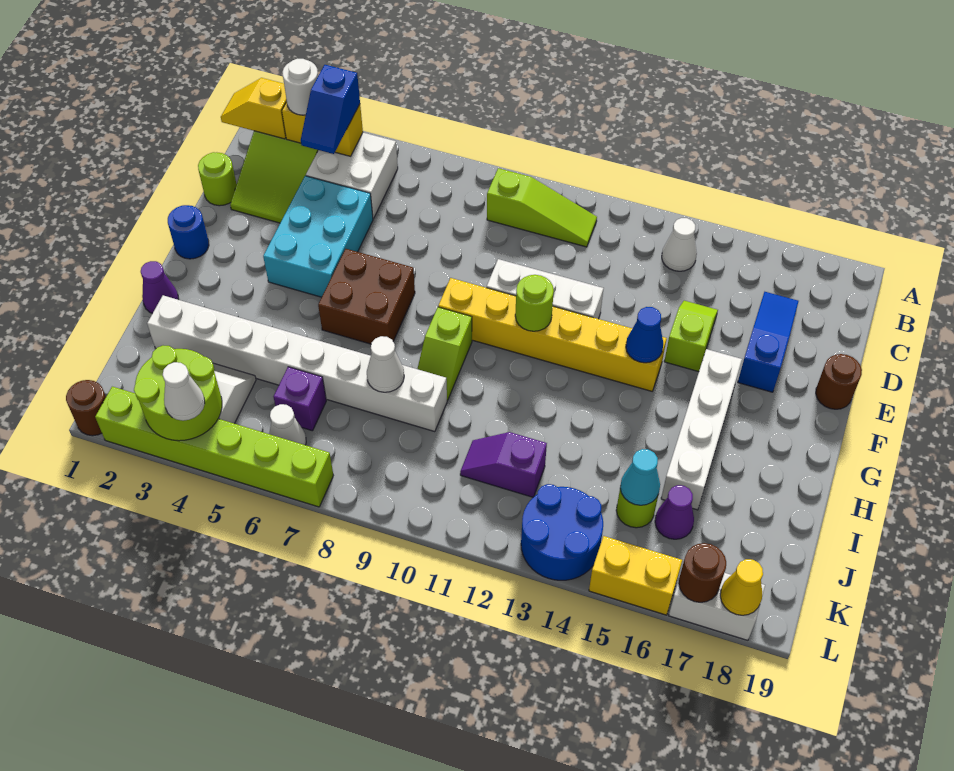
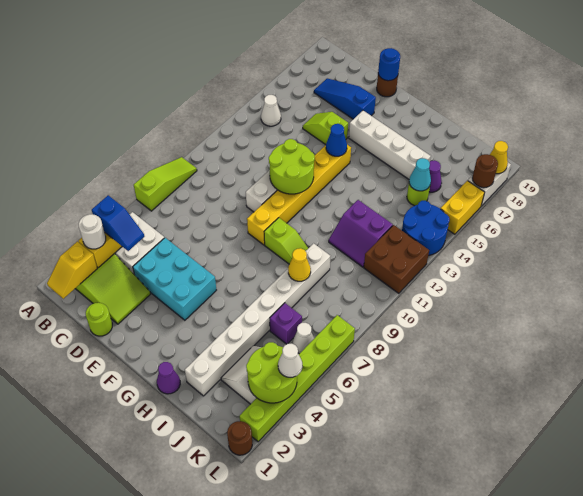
lime slope B9:B11 level 1 top 9 -> lime slope A7:A9 level 1 top 7
blue round brick F1 level 1 -> blue round brick E19 level 2
brown brick F6:G7 level 1 -> brown brick K11:L12 level 1
lime round brick F11 level 2 -> lime round brick E11:F12 level 2
white cone I8 level 2 -> yellow cone I8 level 2
purple slope J11:J12 level 1 top 12 -> purple slope I11:J12 level 1 top 12

